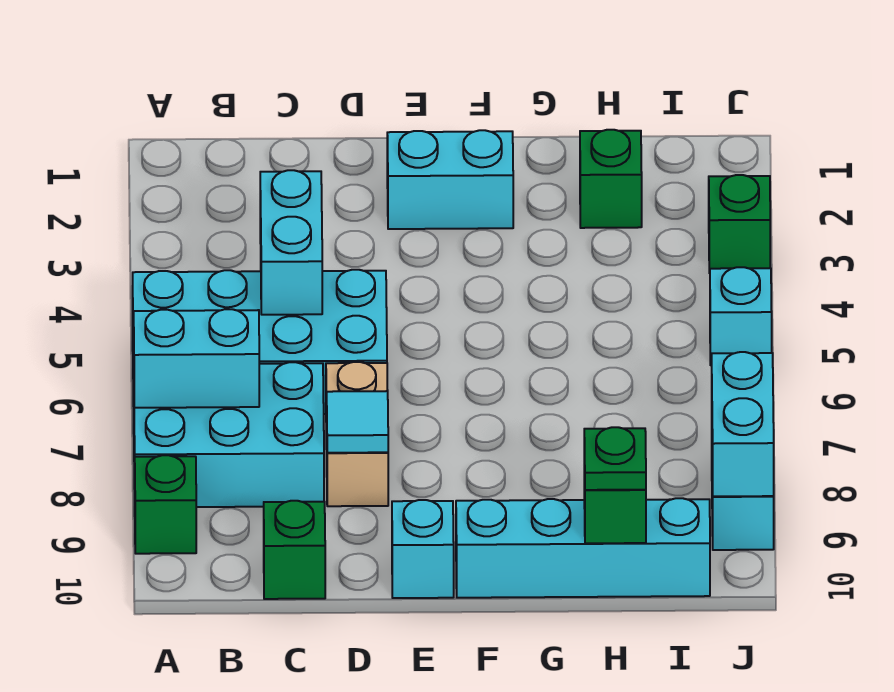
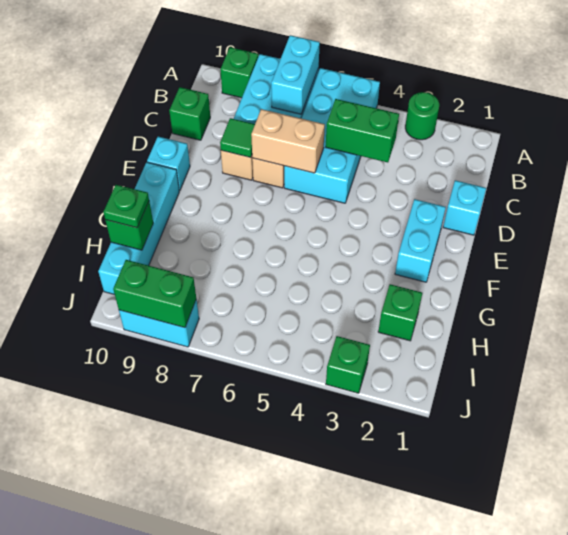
none -> green round brick A3 level 1
cyan brick C4:C5 level 2 -> green brick C4:C5 level 2
none -> tan brick D6:D7 level 2
cyan tile D8 level 2 -> green tile D8 level 2
cyan brick J5 level 1 -> cyan brick D1 level 1
cyan brick J8:J9 level 2 -> green brick J8:J9 level 2

